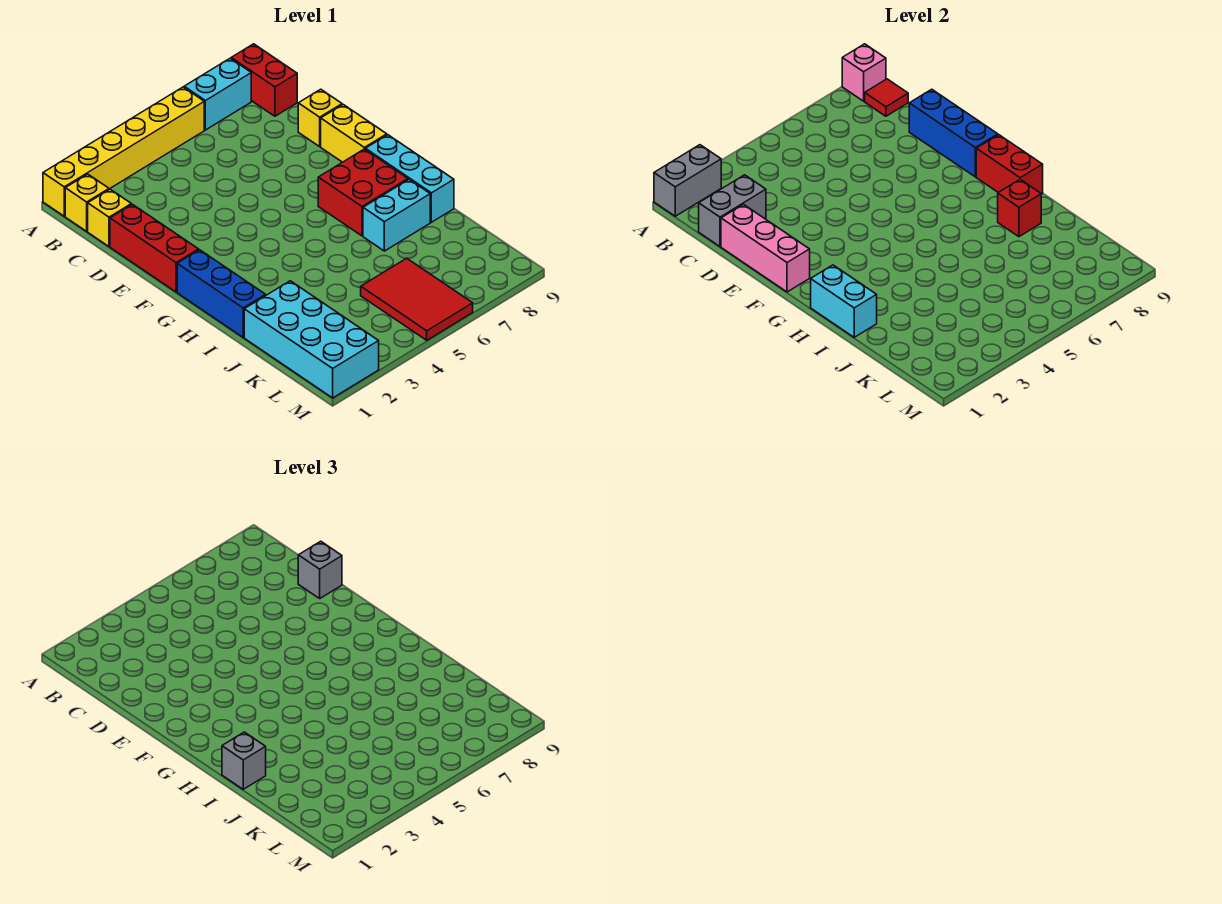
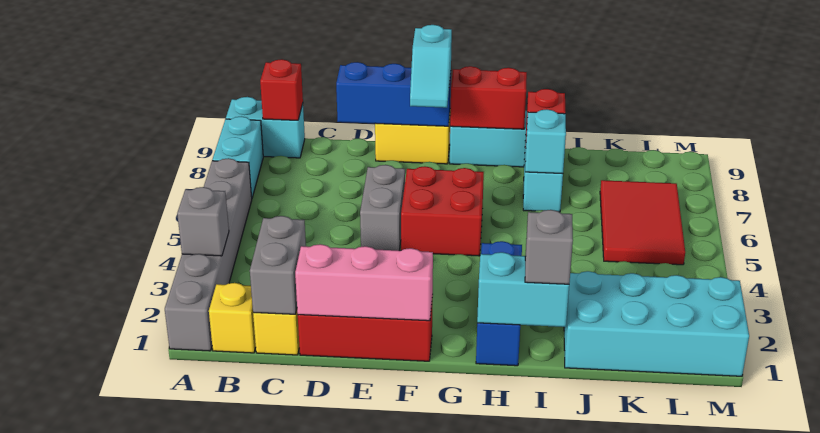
yellow brick A1:A6 level 1 -> grey brick A1:A6 level 1
grey brick A1:A2 level 2 -> grey brick E5:E6 level 1
red brick A9:B9 level 1 -> cyan brick A9:B9 level 1
pink brick A9 level 2 -> none
red tile B9 level 2 -> red brick B9 level 2
yellow brick D9 level 1 -> none
grey brick D9 level 3 -> grey brick A3 level 2
none -> cyan slope F8:F9 level 3 top 9
blue brick G1:I1 level 1 -> blue brick H1:H3 level 1
red brick G7:H8 level 1 -> red brick F5:G6 level 1
none -> cyan brick I7 level 2
red tile K5:M6 level 1 -> red tile K5:L7 level 1

